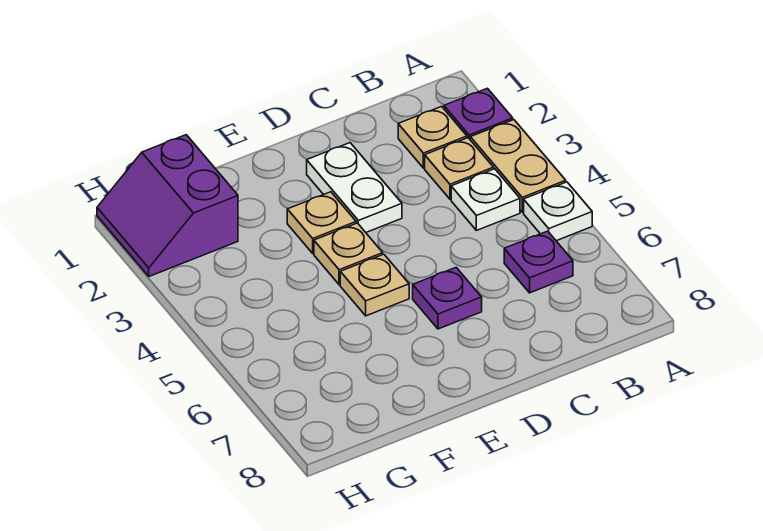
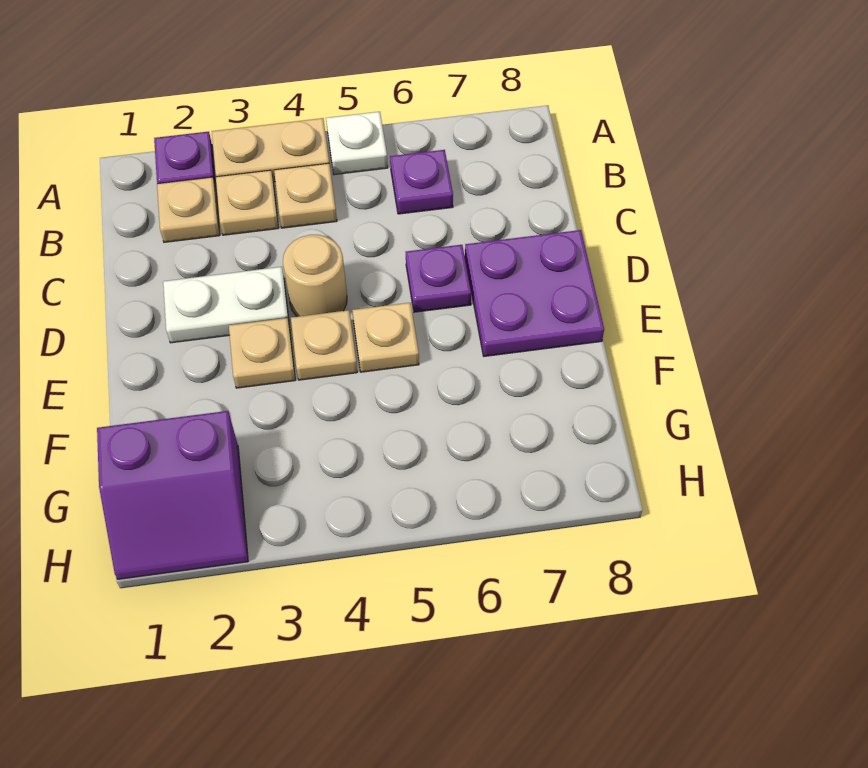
white plate B4 level 1 -> tan plate B4 level 1
none -> tan round brick D4 level 1
none -> purple plate D7:E8 level 1

